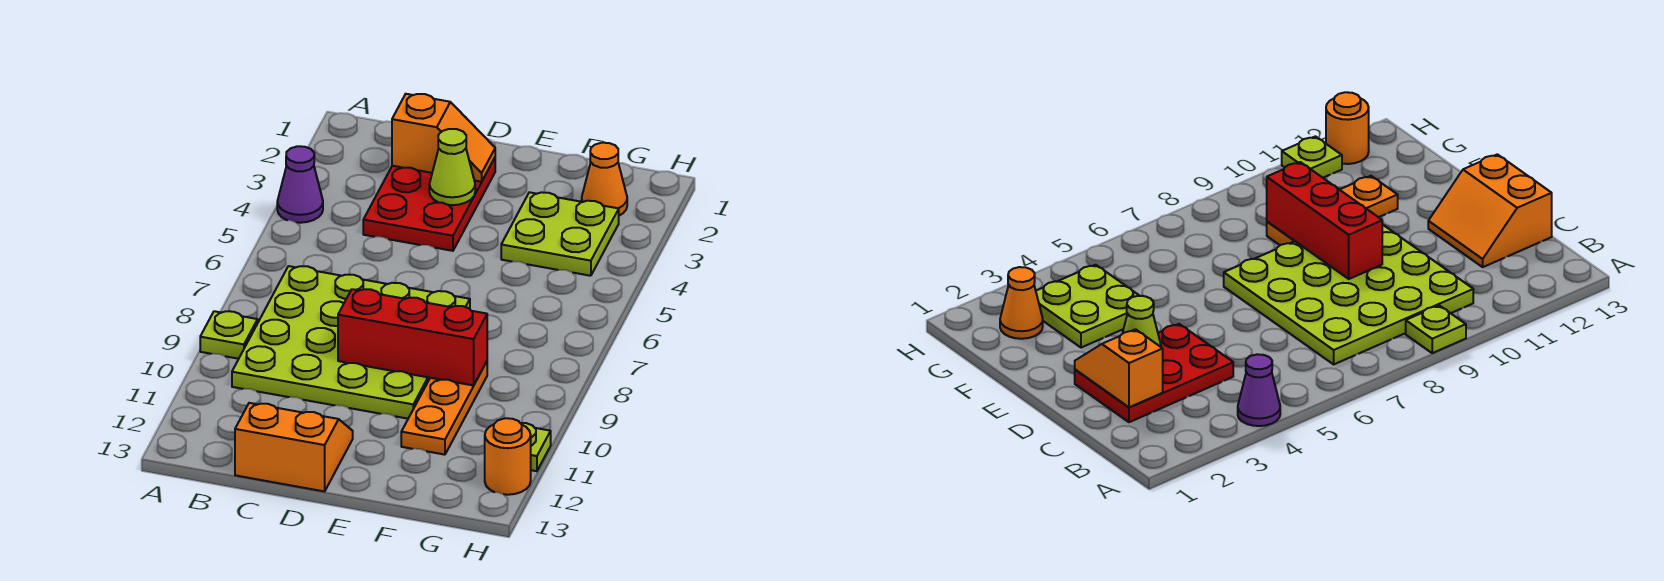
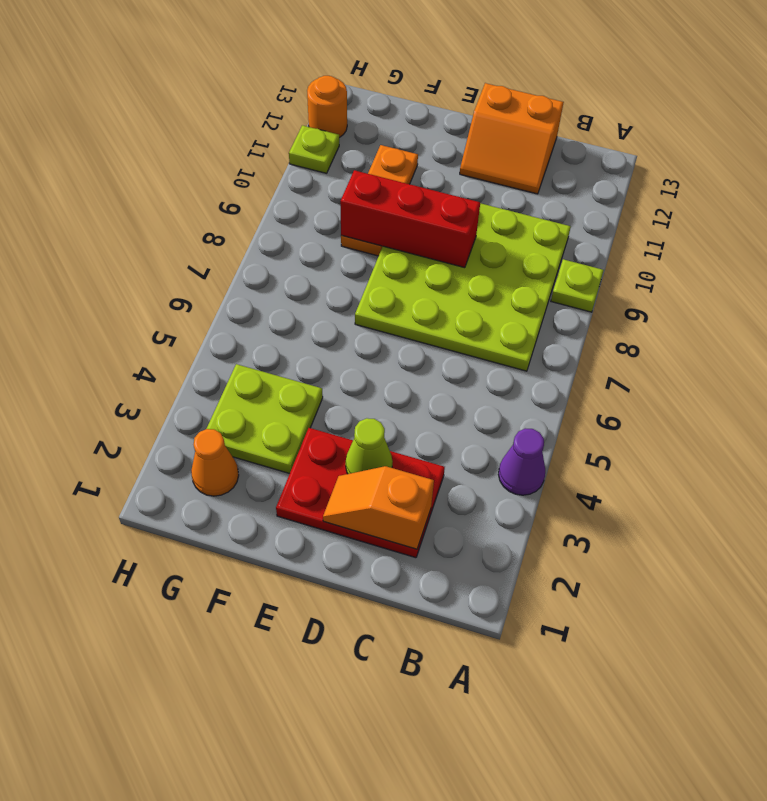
red plate C2:D4 level 1 -> red plate C2:E3 level 1

